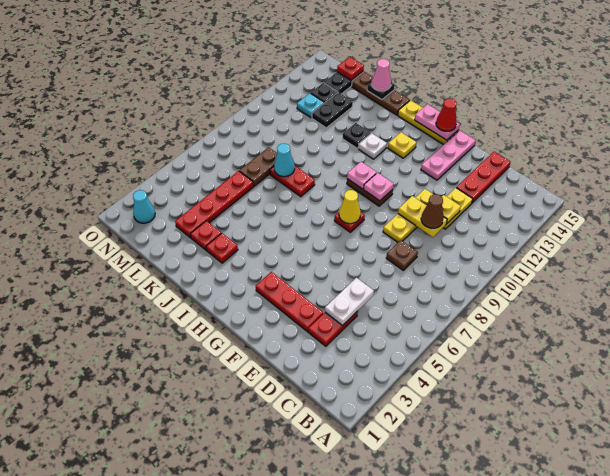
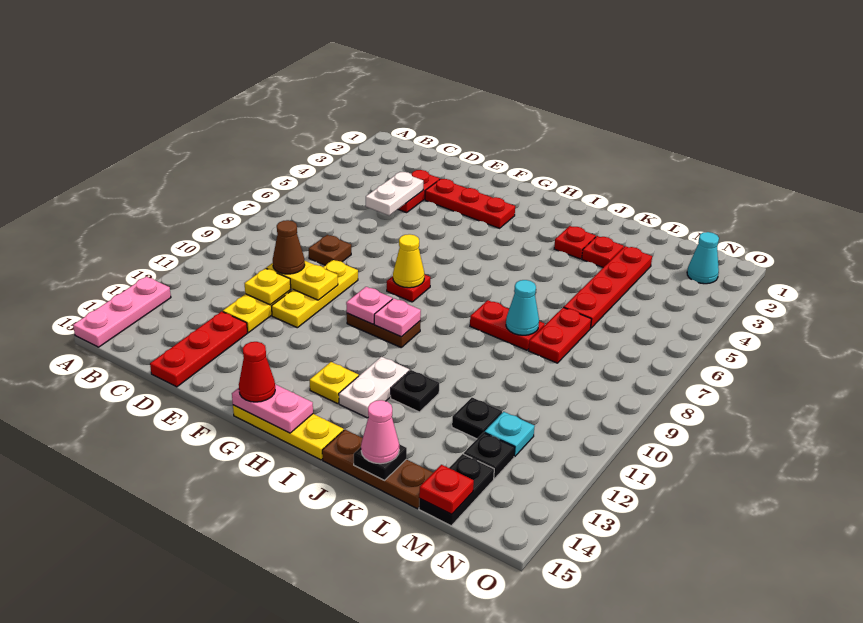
pink plate F13:F15 level 1 -> pink plate A13:A15 level 1
white plate I12 level 1 -> white plate I12:I13 level 1
brown plate L7:L8 level 1 -> red plate L7:L8 level 1
black plate L12:L13 level 1 -> black plate L12 level 1

